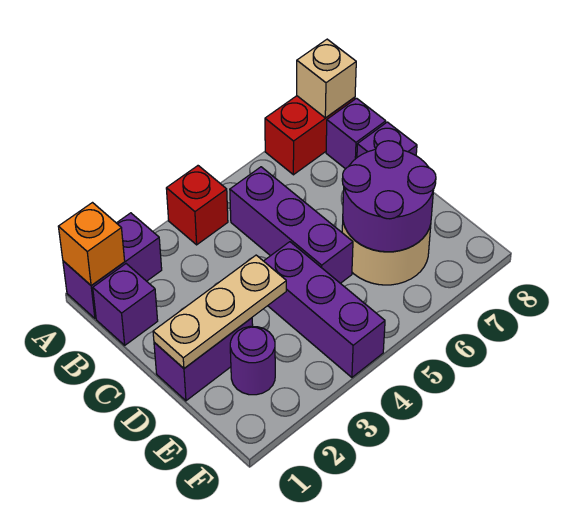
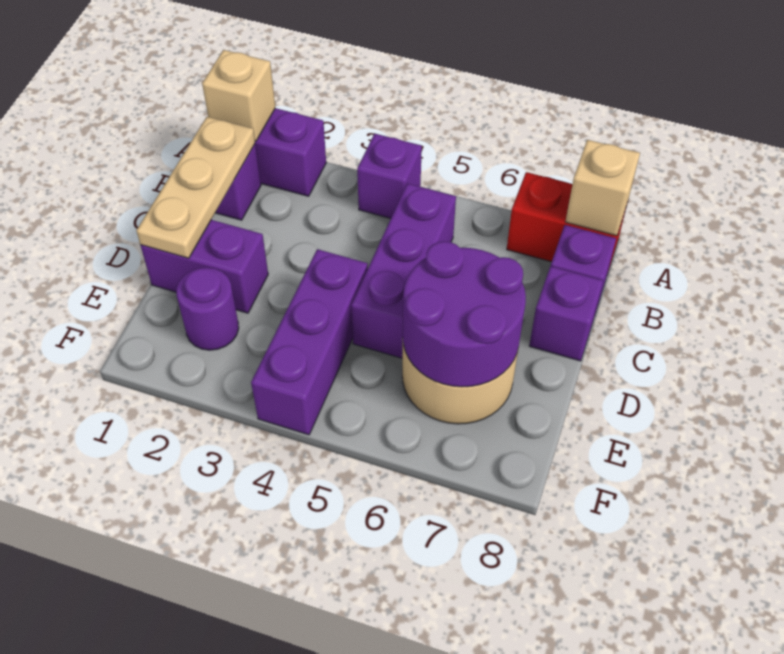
orange brick A1 level 2 -> tan brick A1 level 2
red brick A4 level 1 -> purple brick A4 level 1
tan plate D1:D3 level 2 -> tan plate B1:D1 level 2

